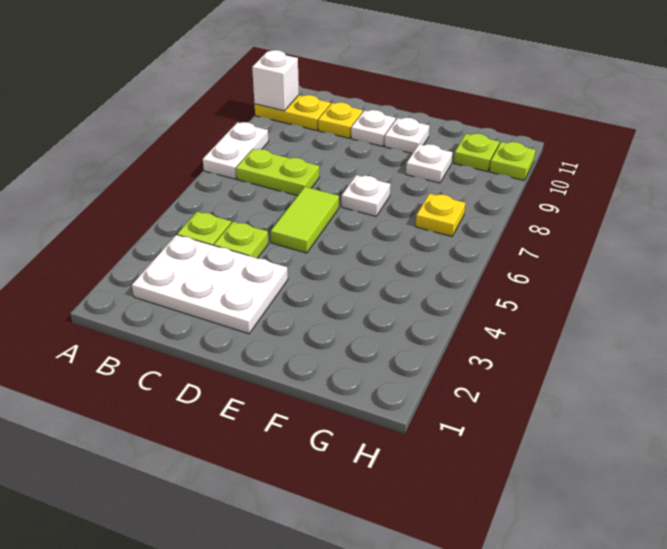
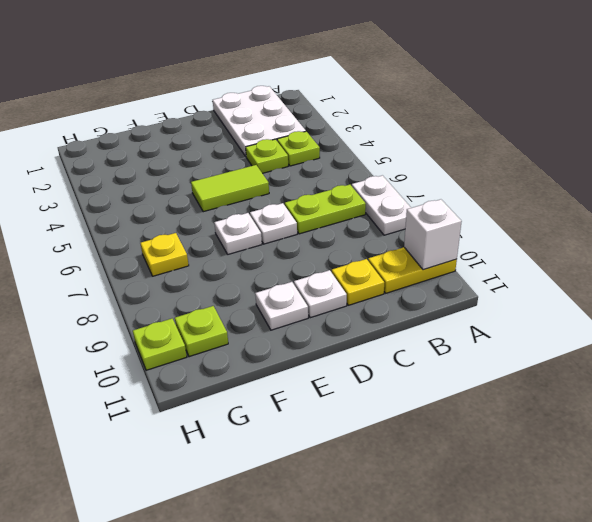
white plate B2:D3 level 1 -> white plate B1:C3 level 1
lime tile D5:D6 level 1 -> lime tile D5:E5 level 1
white plate F9 level 1 -> white plate D7 level 1

